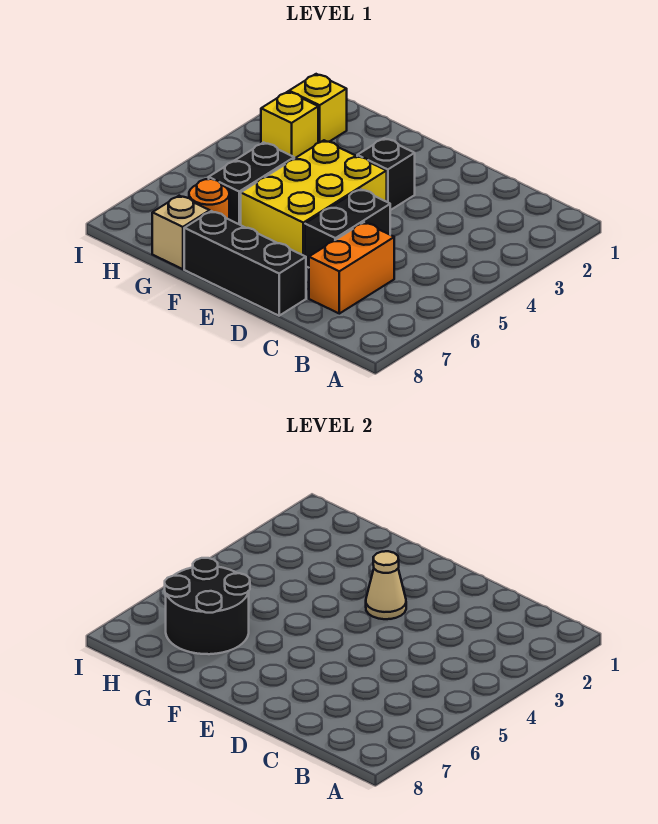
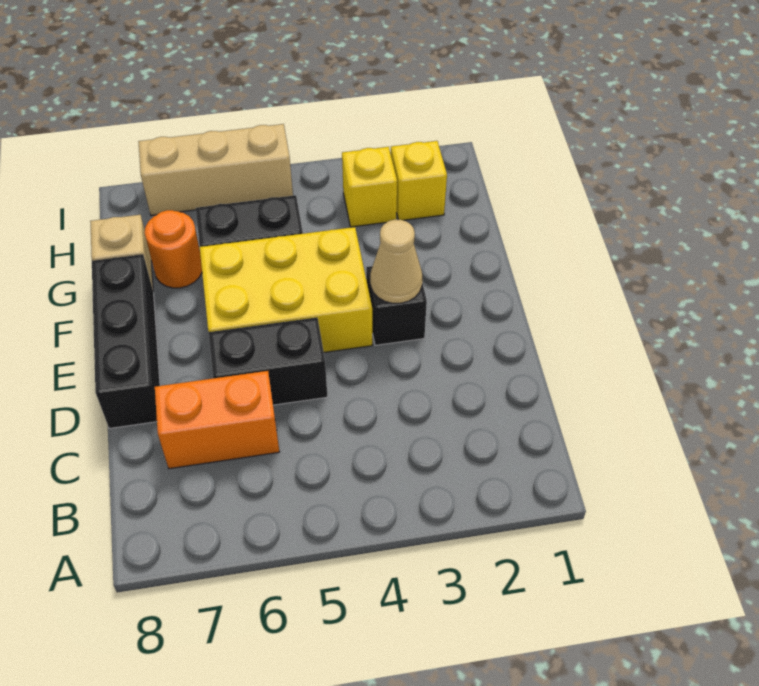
black round brick G6:H7 level 2 -> none
none -> tan brick I5:I7 level 1

